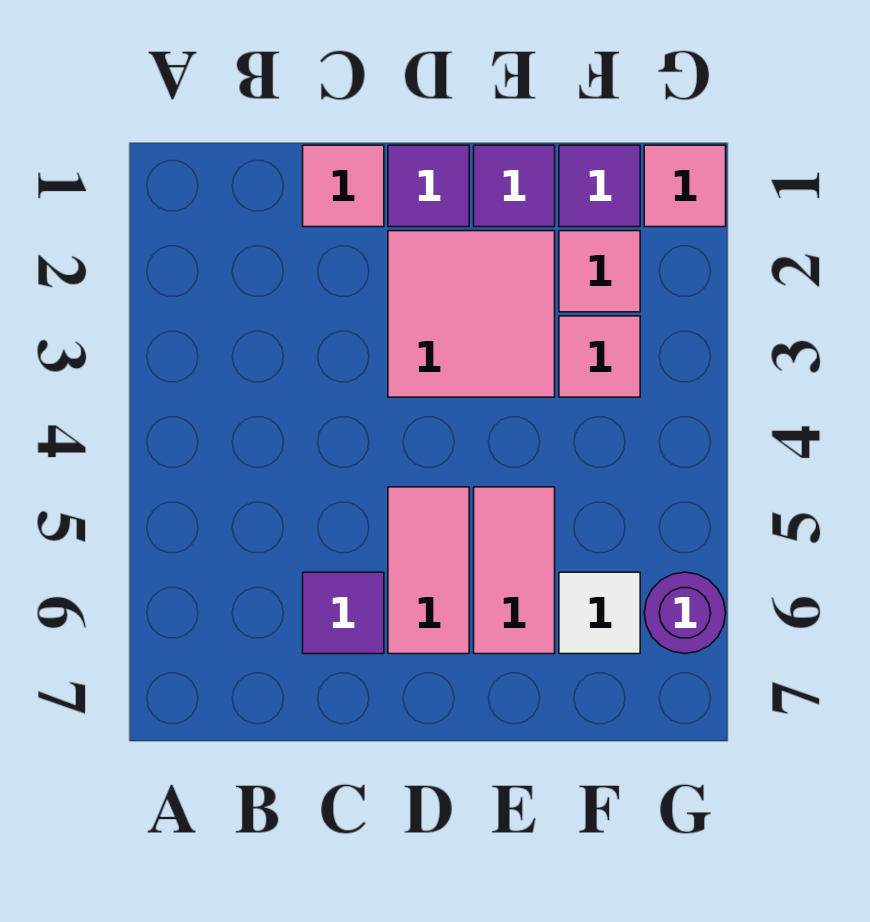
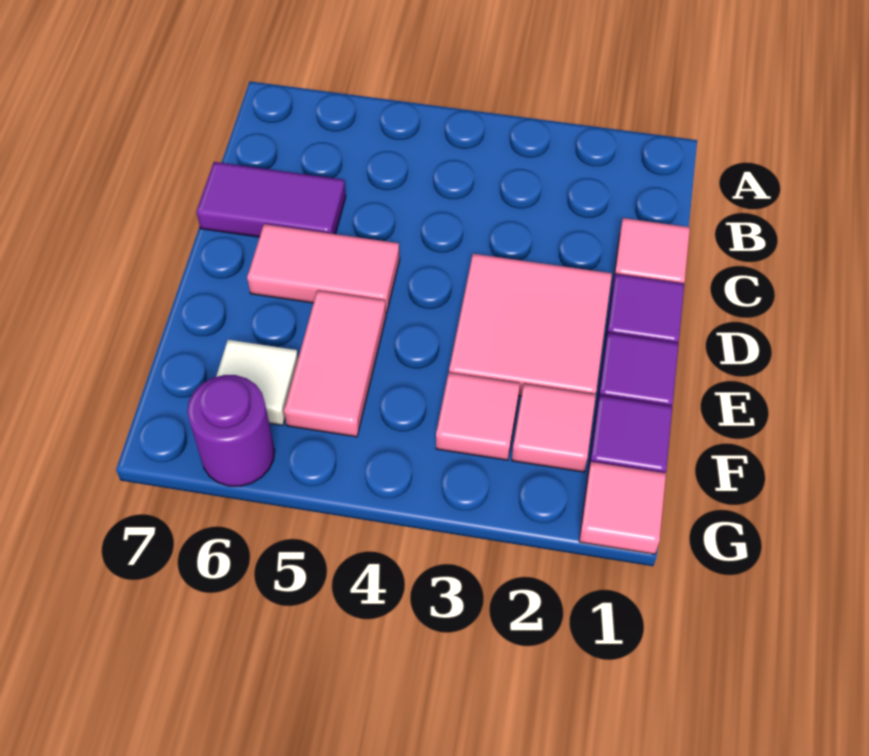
purple tile C6 level 1 -> purple tile C6:C7 level 1
pink tile E5:E6 level 1 -> pink tile E5:F5 level 1

